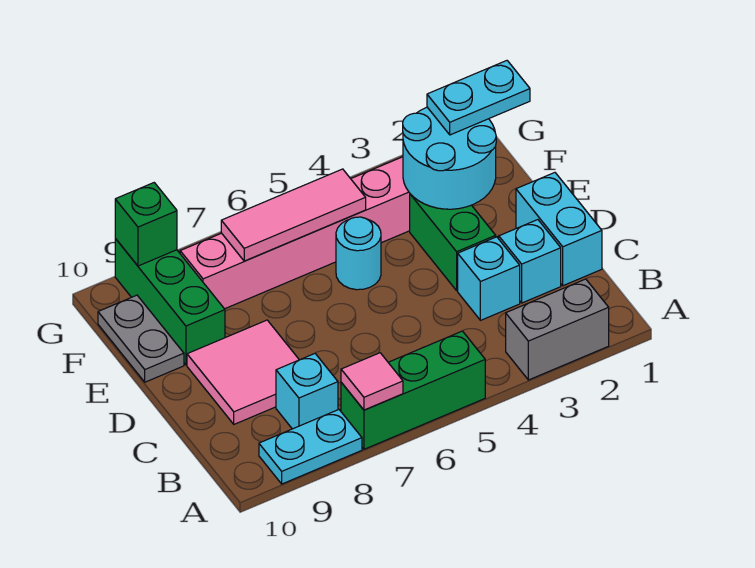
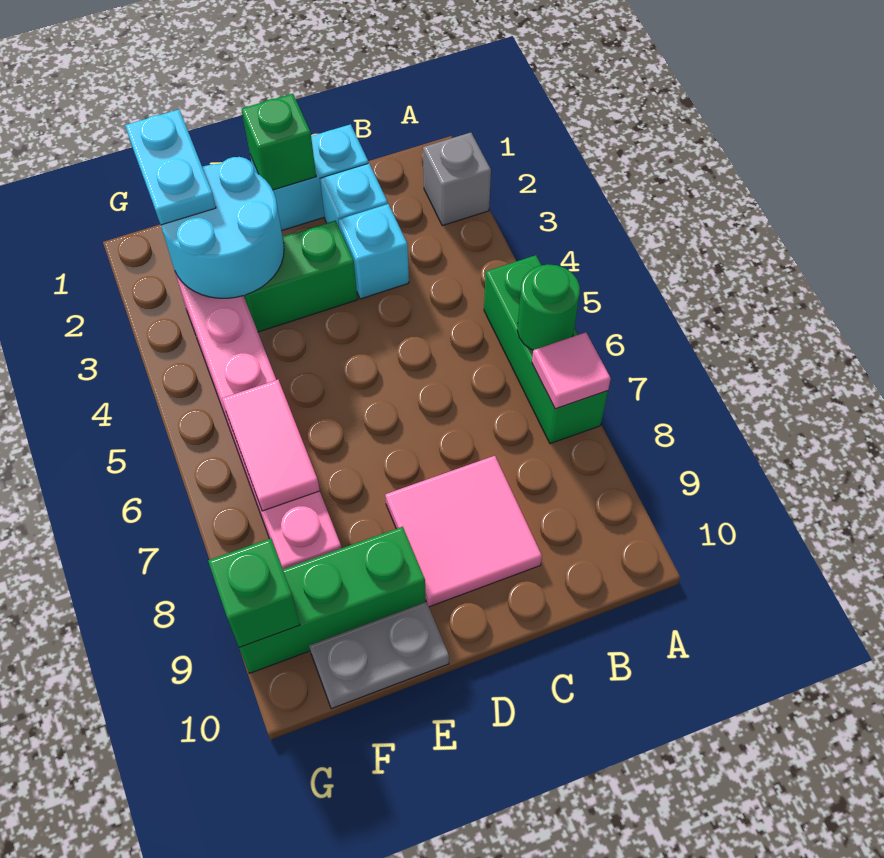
grey brick A2:A3 level 1 -> grey brick A2 level 1
none -> green round brick A6 level 2
cyan plate A8:A9 level 1 -> none
cyan brick B8 level 1 -> none
none -> green brick D1 level 2
cyan round brick E5 level 1 -> none
pink tile F5:F7 level 2 -> pink tile F6:F7 level 2

